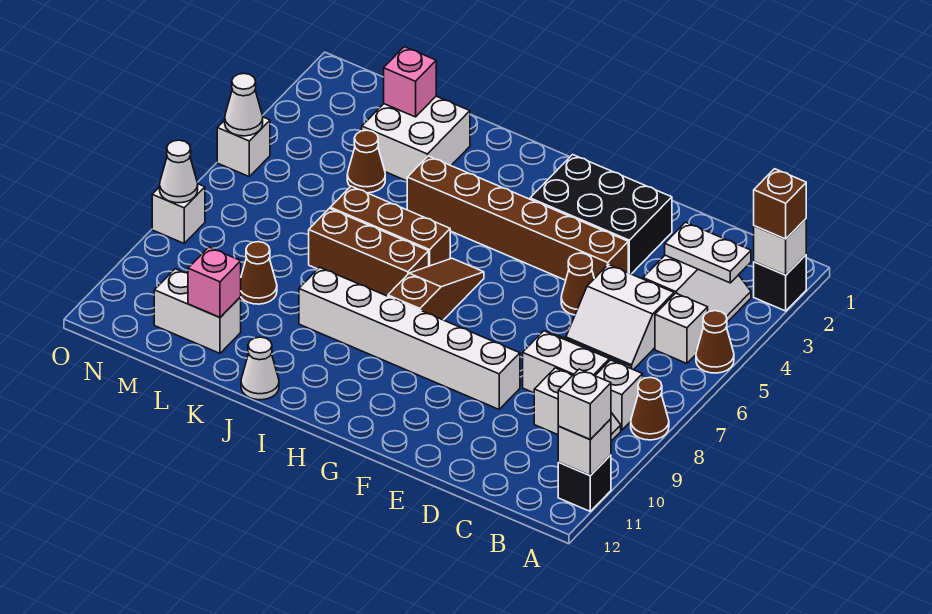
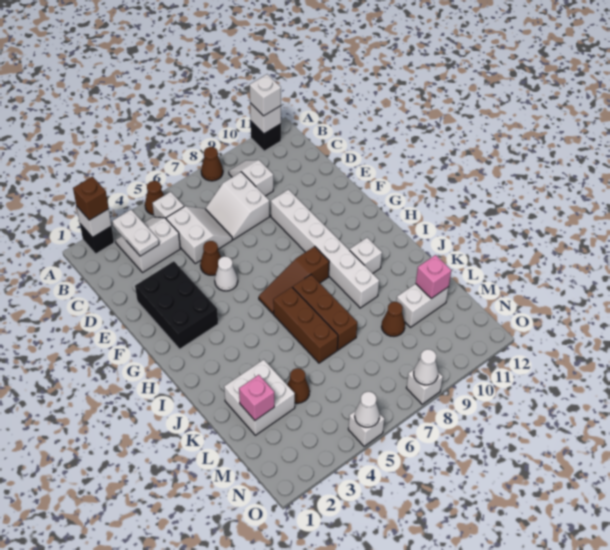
white brick B8 level 1 -> white brick I10 level 1
brown brick E4:J4 level 1 -> none
white cone J12 level 1 -> white cone F5 level 1
white brick L11:M11 level 1 -> white brick L10:L11 level 1

